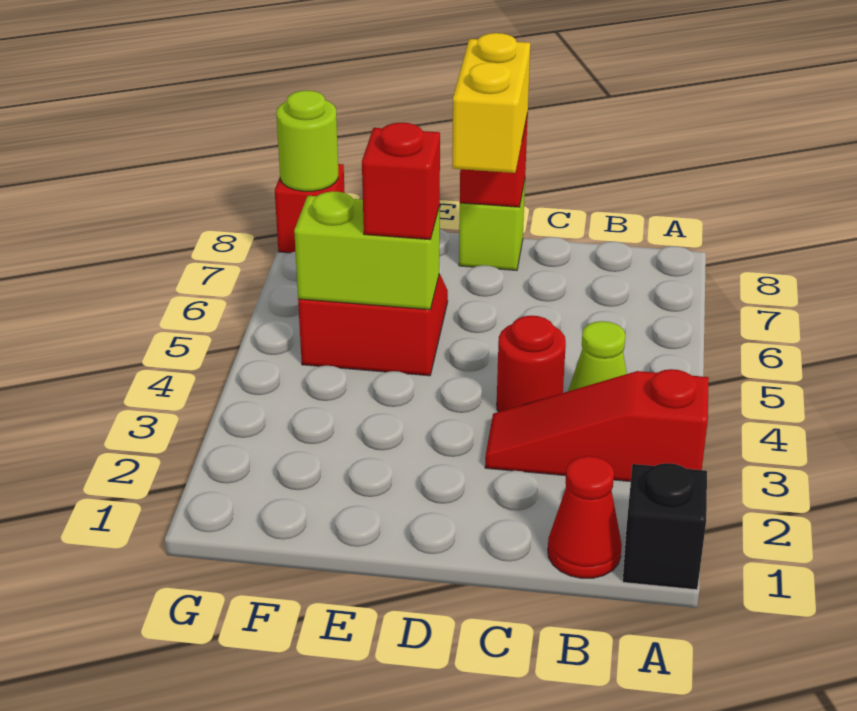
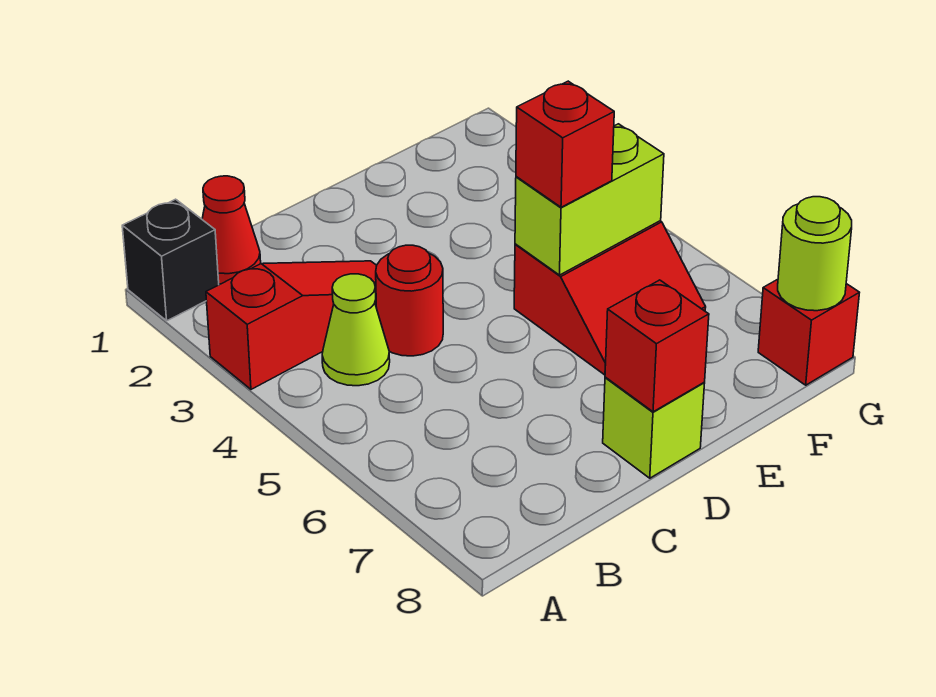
yellow brick D7:D8 level 3 -> none

